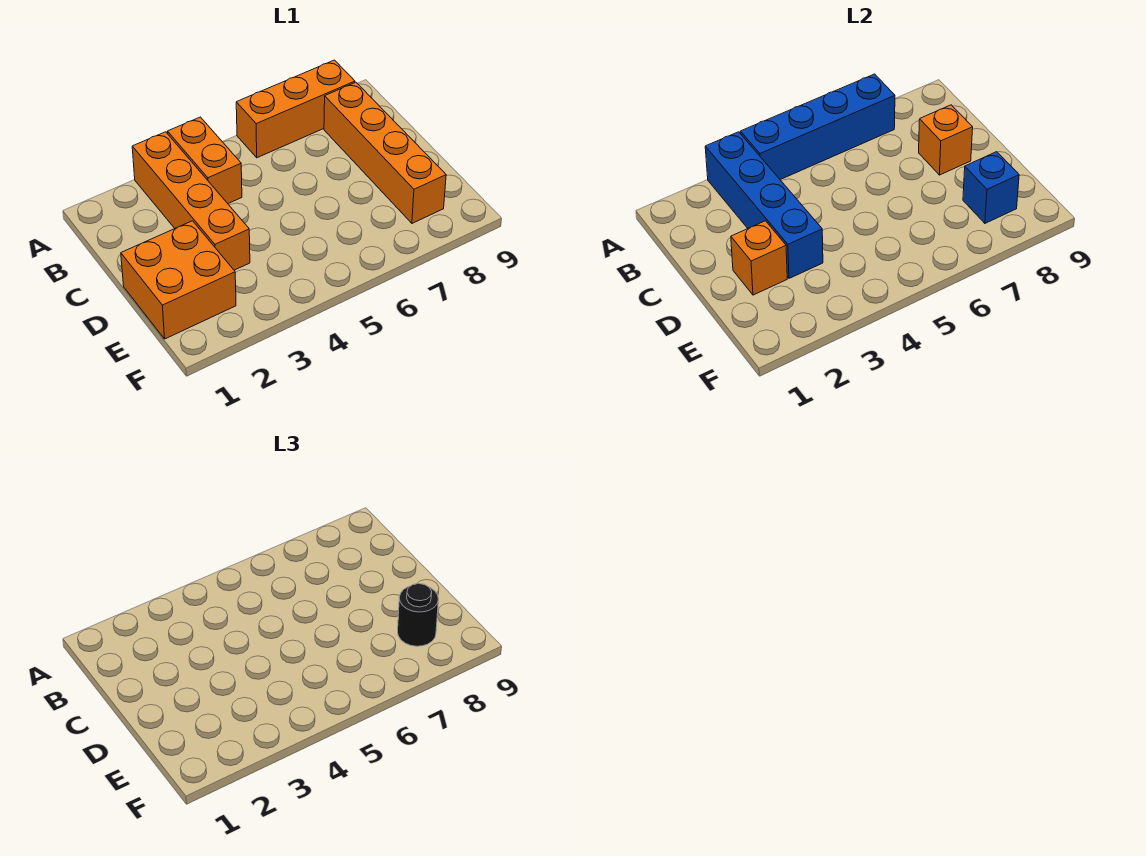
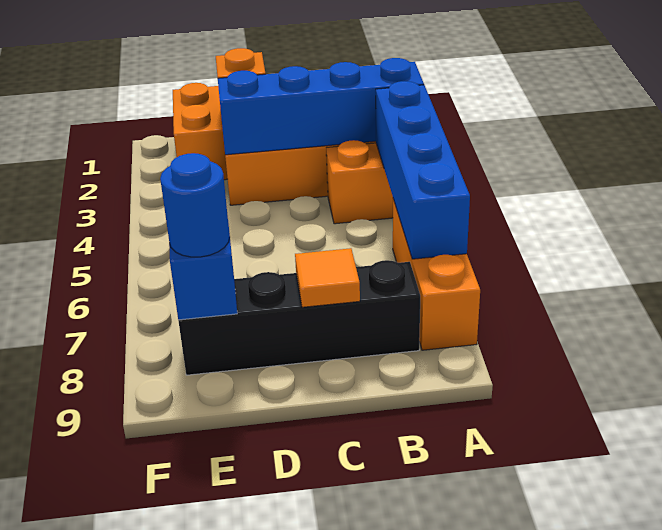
orange brick B8:E8 level 1 -> black brick B8:E8 level 1
orange brick C8 level 2 -> orange tile C8 level 2
black round brick E8 level 3 -> blue round brick E8 level 3

